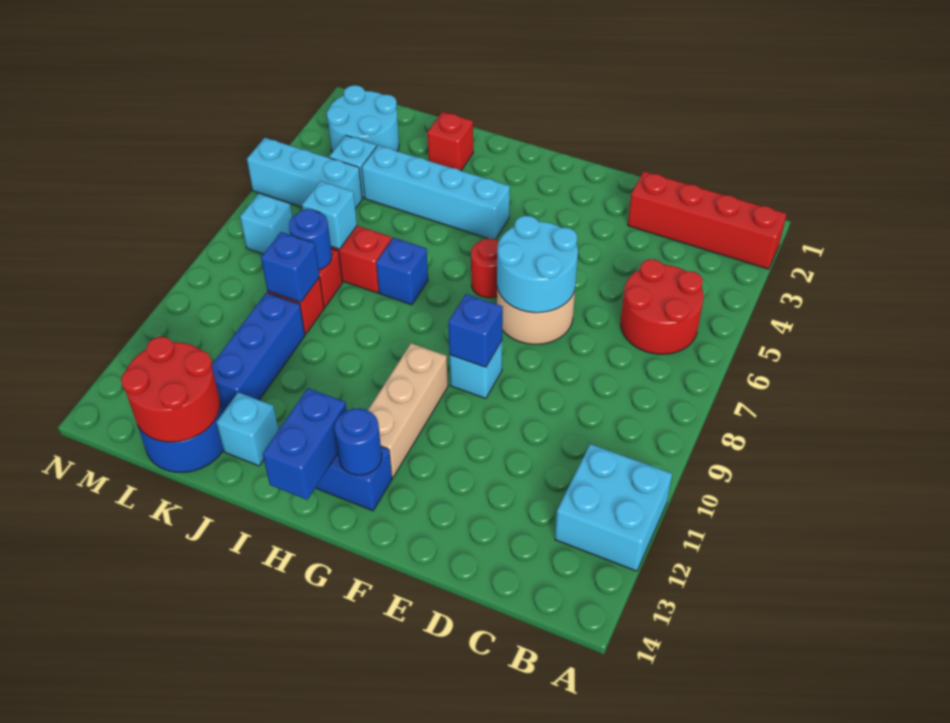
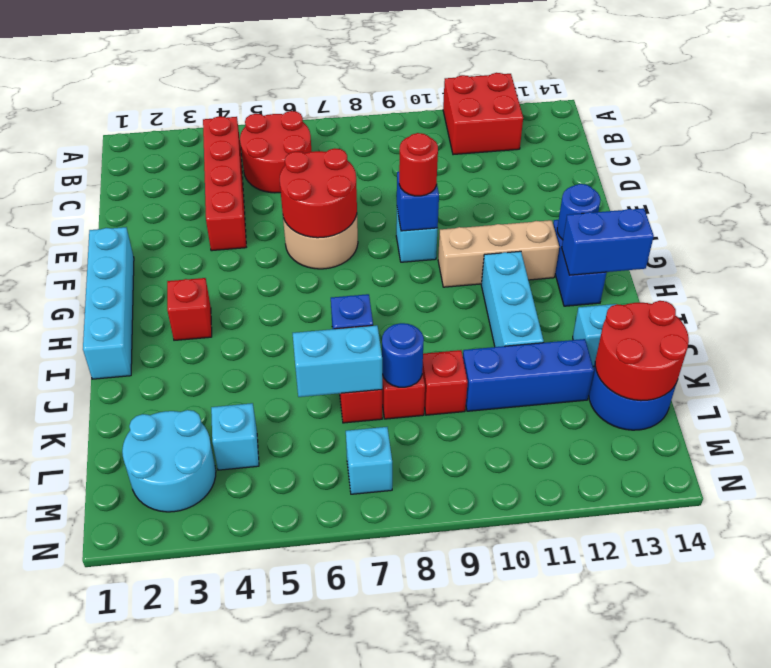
red brick A2:D2 level 1 -> red brick B4:E4 level 1
cyan brick A11:B12 level 1 -> red brick A11:B12 level 1
cyan round brick E6:F7 level 2 -> red round brick E6:F7 level 2
red round brick G6 level 1 -> red round brick F9 level 3
cyan brick H4:K4 level 1 -> cyan brick F1:I1 level 1
red brick J2 level 1 -> red brick H3 level 1
cyan brick K7 level 2 -> cyan brick K6:K7 level 2
blue brick K9 level 2 -> none
cyan brick L5:N5 level 1 -> cyan brick H11:J11 level 1

